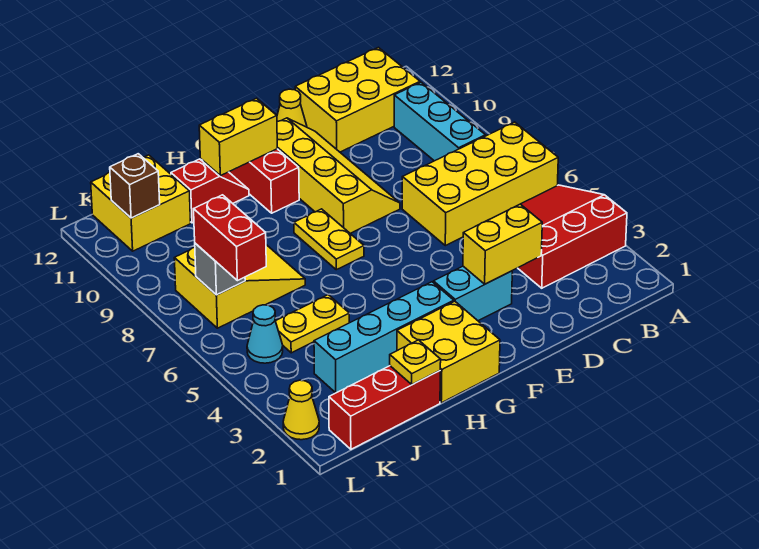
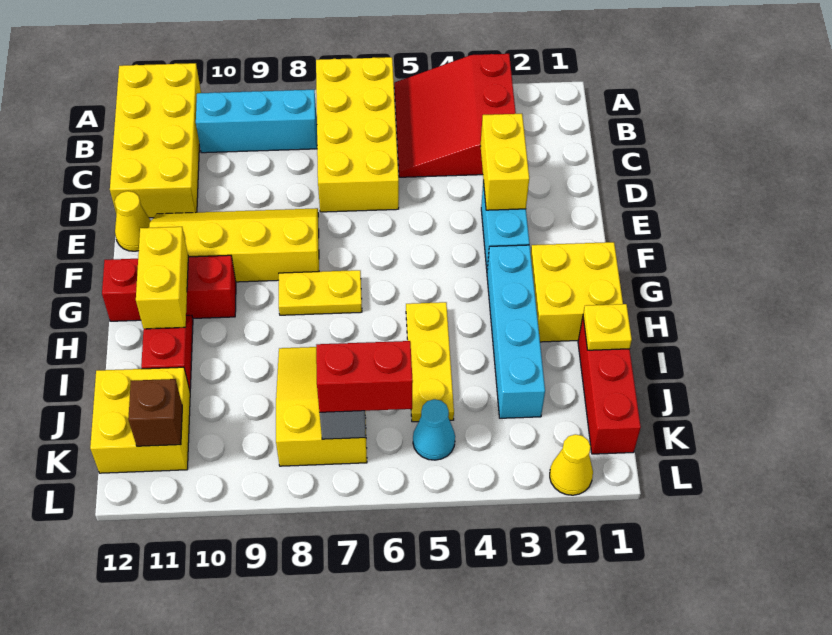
yellow brick B11:D12 level 1 -> yellow brick A11:D12 level 1
yellow plate I5:J5 level 1 -> yellow plate H5:J5 level 1

